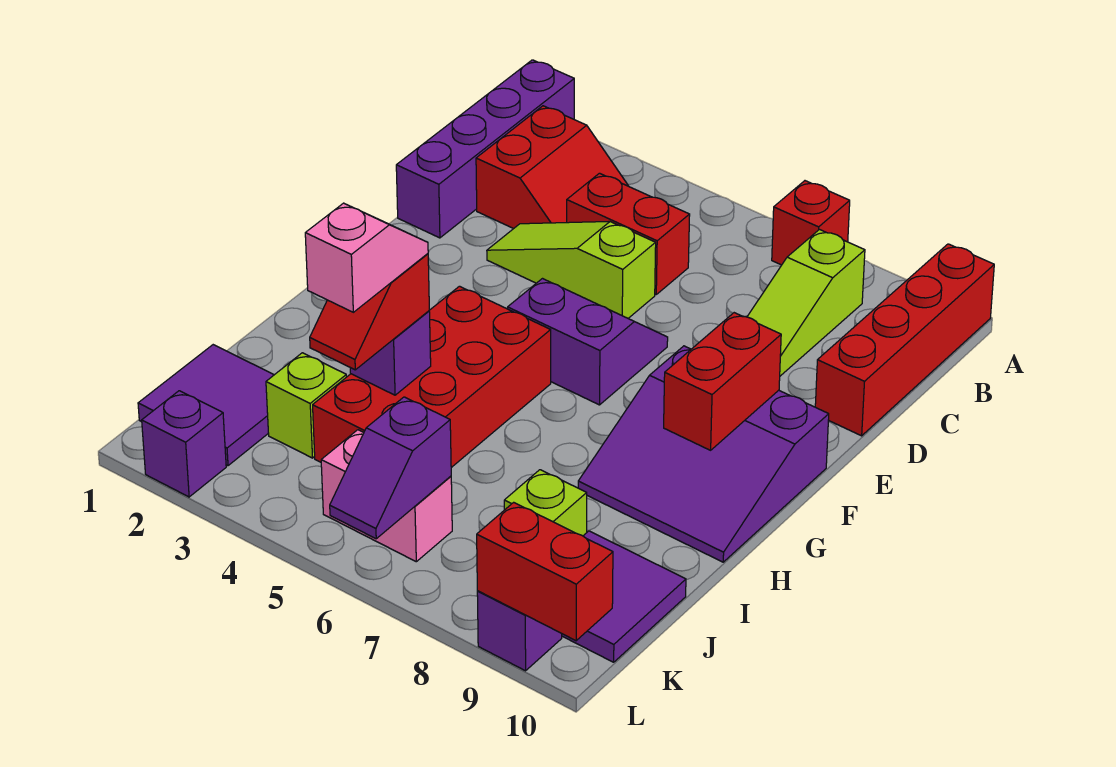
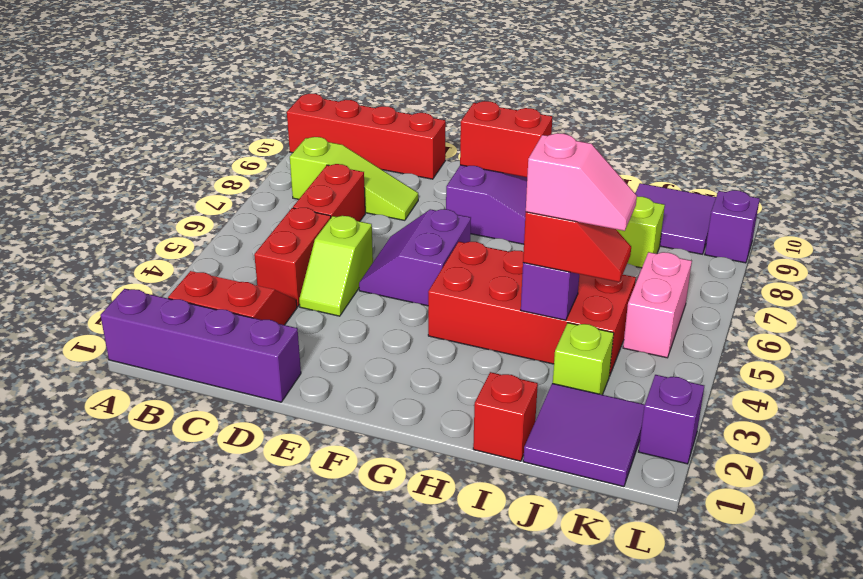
red brick A7 level 1 -> red brick I1 level 1
lime slope D3:D5 level 1 top 5 -> lime slope D4:D5 level 1 top 5
pink slope I4:J4 level 4 top J -> pink slope I4:J4 level 4 top I
purple slope K6:L6 level 2 top K -> none
red brick L9:L10 level 2 -> red brick C6:C7 level 1

